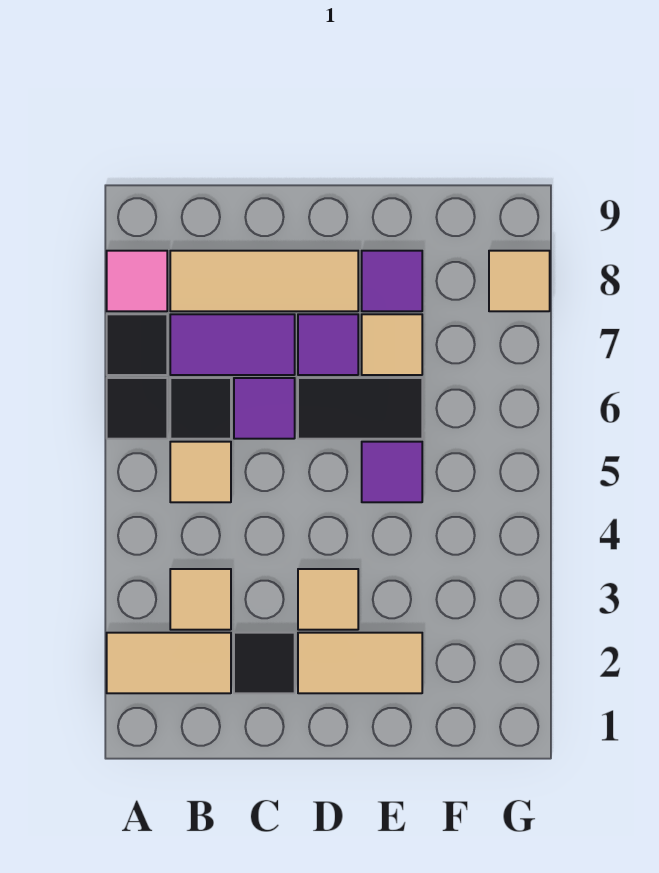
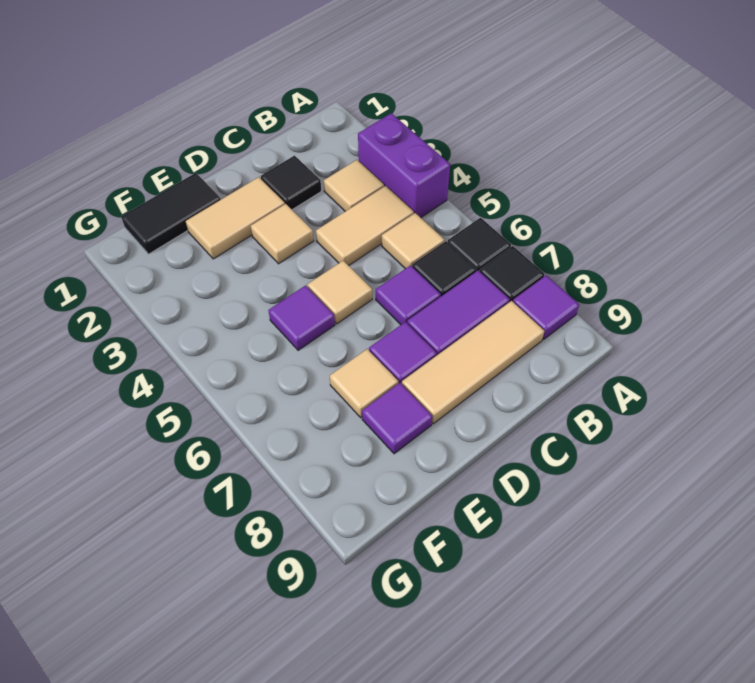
tan tile A2:B2 level 1 -> tan tile B4:C4 level 1
none -> purple brick A3:A4 level 1
pink tile A8 level 1 -> purple tile A8 level 1
black tile D6:E6 level 1 -> black tile E1:F1 level 1
tan tile G8 level 1 -> tan tile D5 level 1

